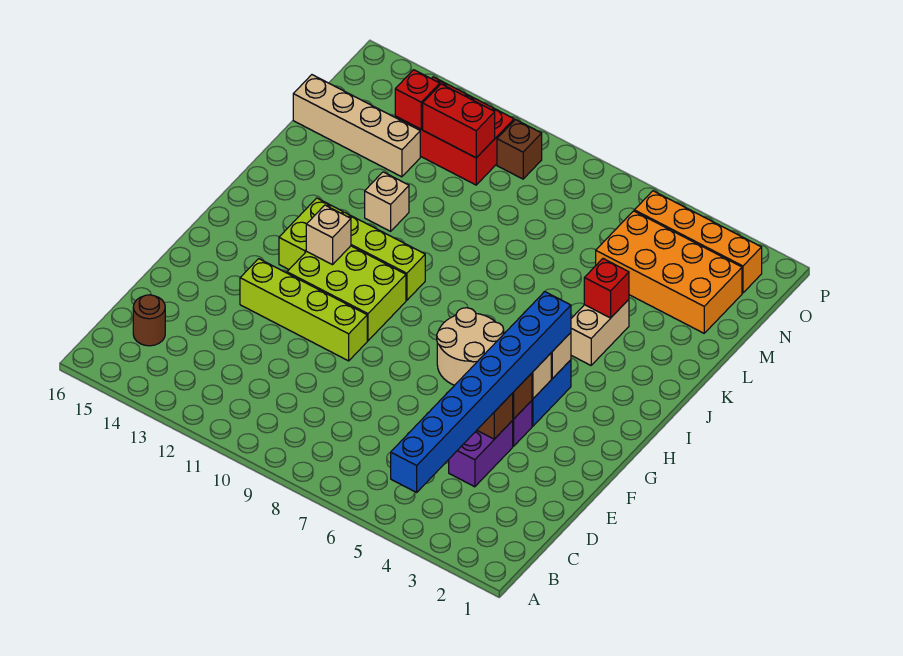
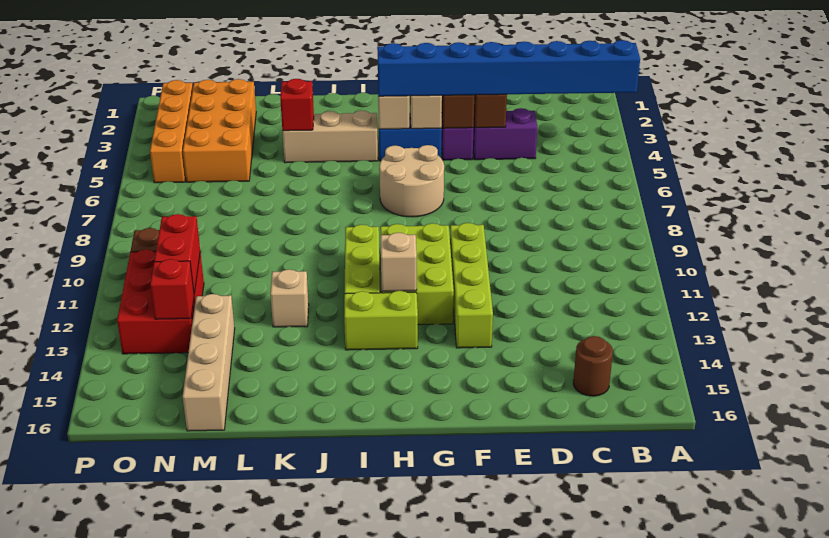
tan brick J4:K4 level 1 -> tan brick I4:K4 level 1

